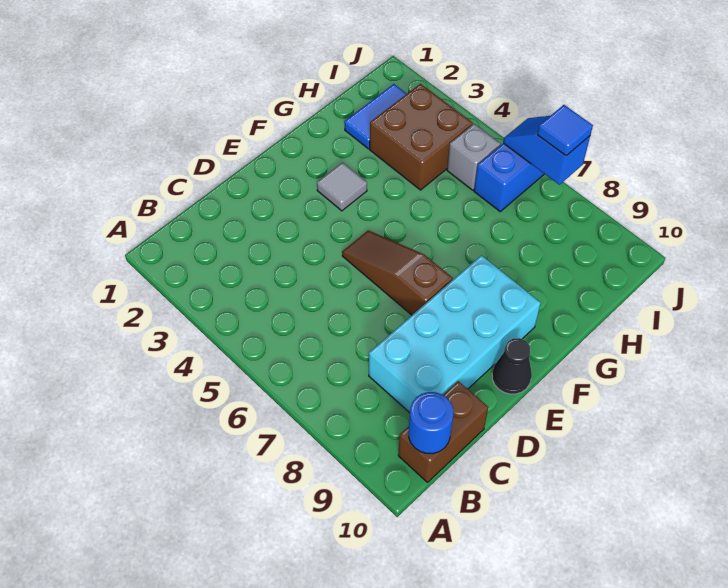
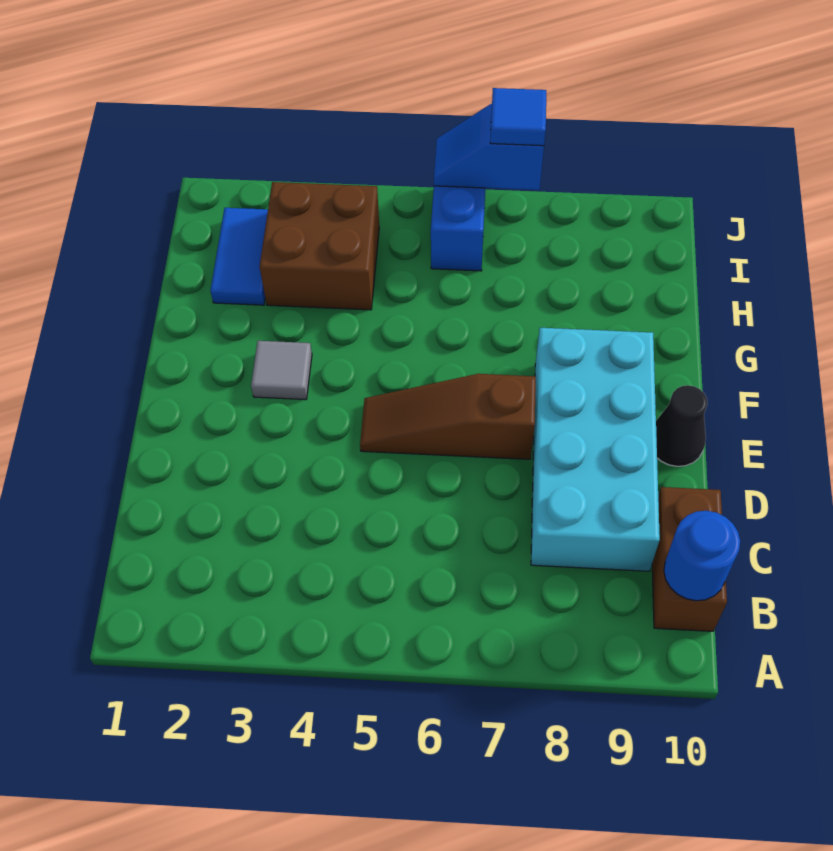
grey brick I5 level 1 -> none

